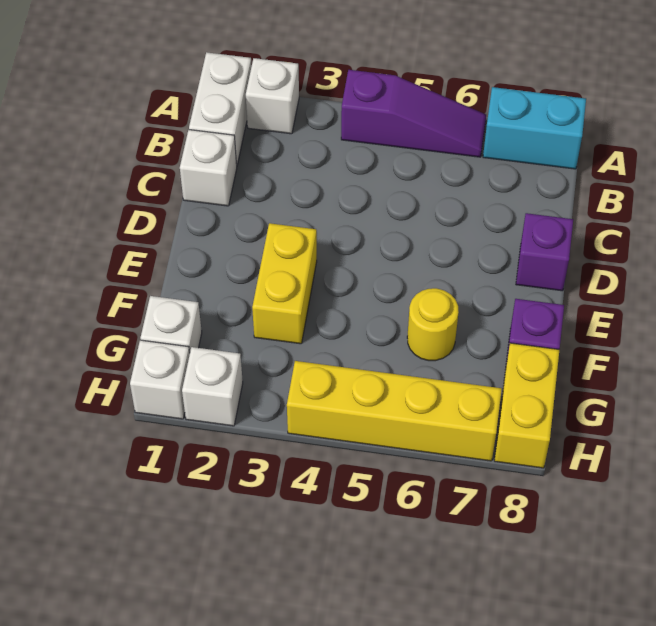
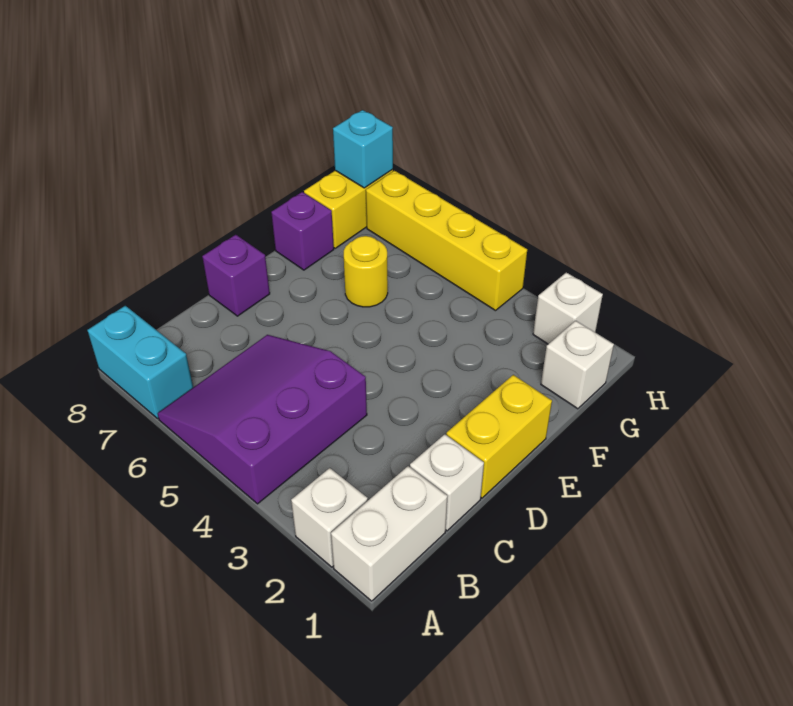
purple slope A4:A6 level 1 top 4 -> purple slope A4:C6 level 1 top 4
yellow brick E3:F3 level 1 -> yellow brick D1:E1 level 1
white brick H1 level 1 -> none
none -> cyan brick H8 level 2

